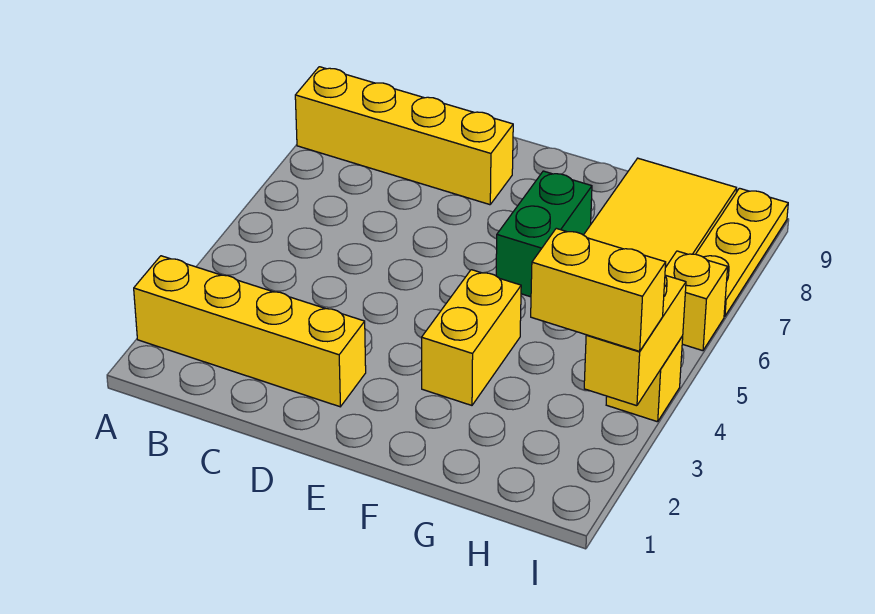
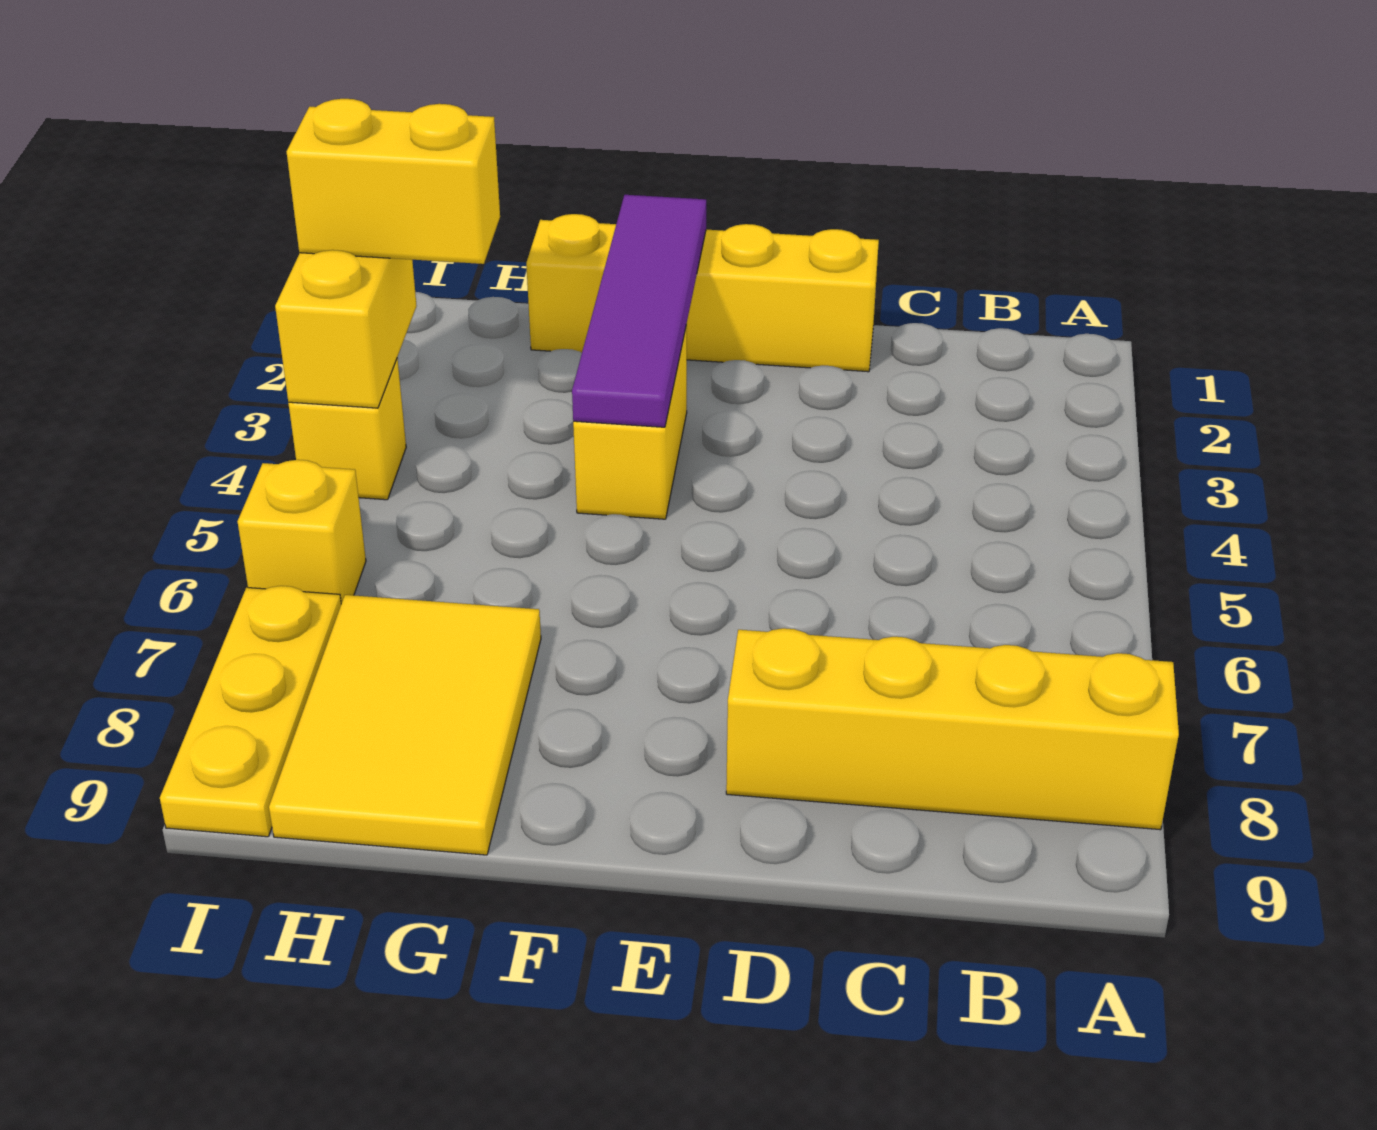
yellow brick A2:D2 level 1 -> yellow brick D1:G1 level 1
none -> purple tile F1:F4 level 2
green brick F6:F7 level 1 -> none

